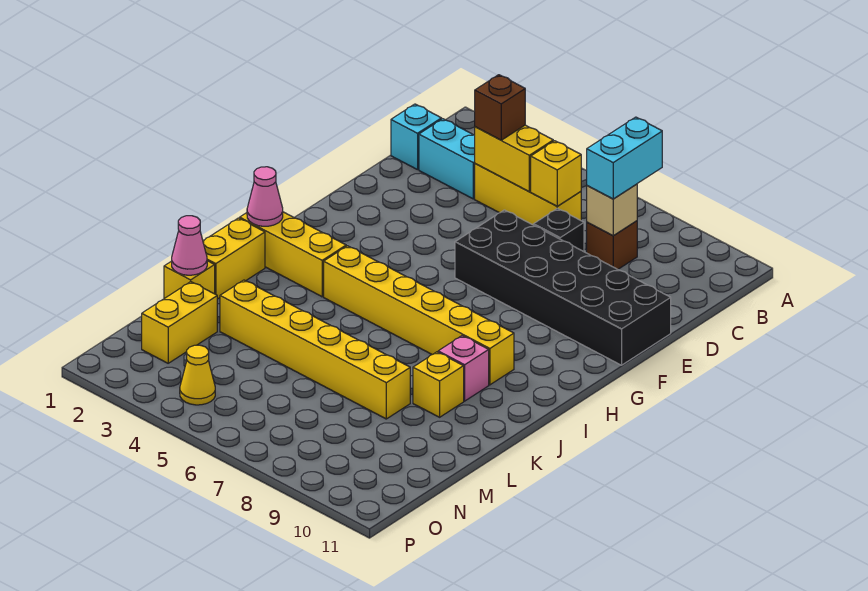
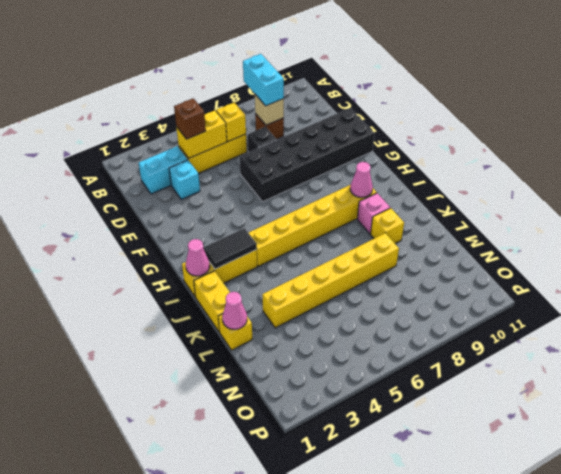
cyan brick C1 level 1 -> cyan brick D3 level 1
none -> black tile I2:I3 level 2
none -> pink cone I9 level 2
yellow brick M2:N2 level 1 -> none
yellow cone O4 level 1 -> none

